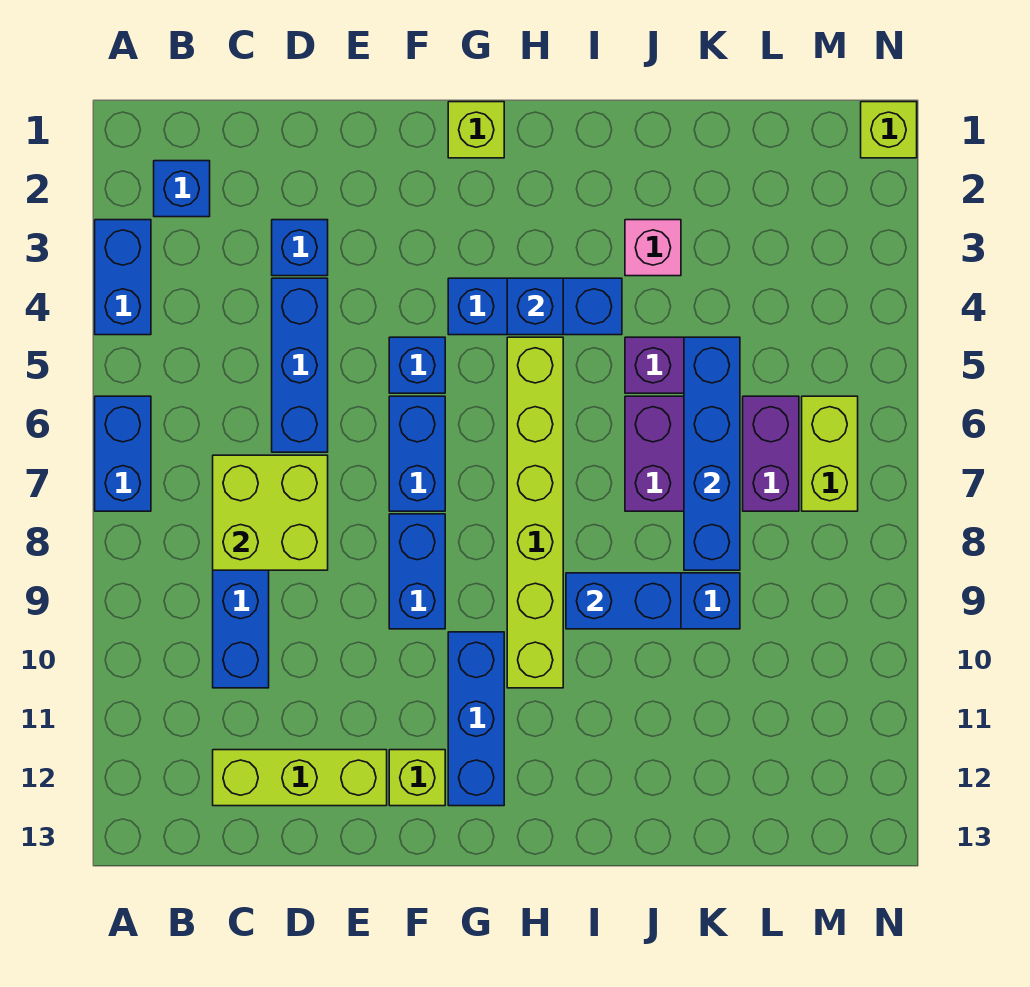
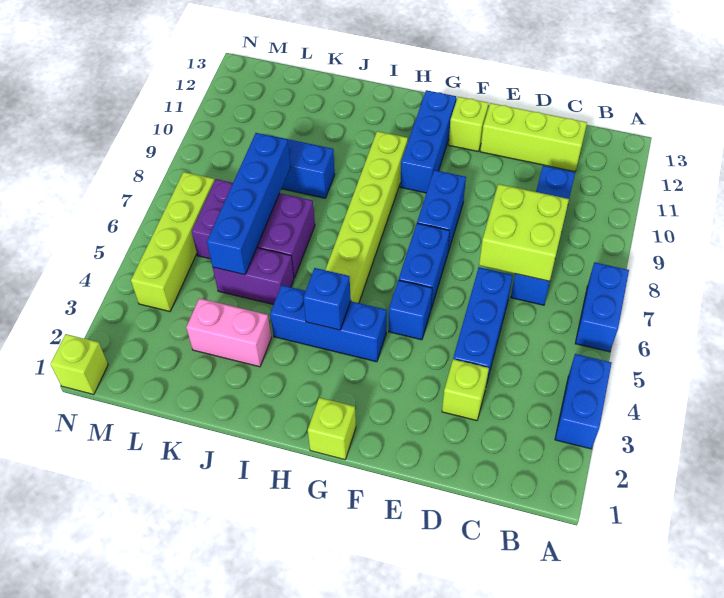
blue brick B2 level 1 -> none
blue brick D3 level 1 -> lime brick D3 level 1
blue brick I9:J9 level 2 -> none
pink brick J3 level 1 -> pink brick J3:K3 level 1
lime brick M6:M7 level 1 -> lime brick M4:M7 level 1

